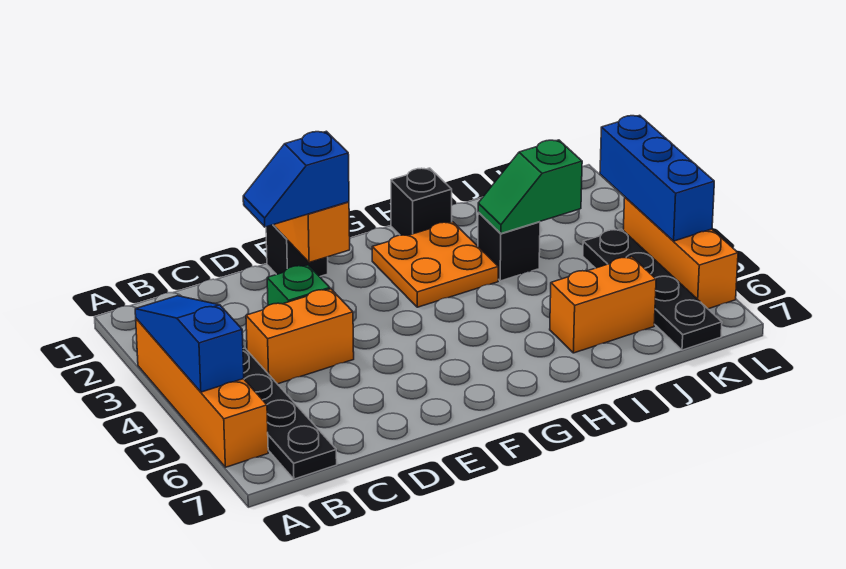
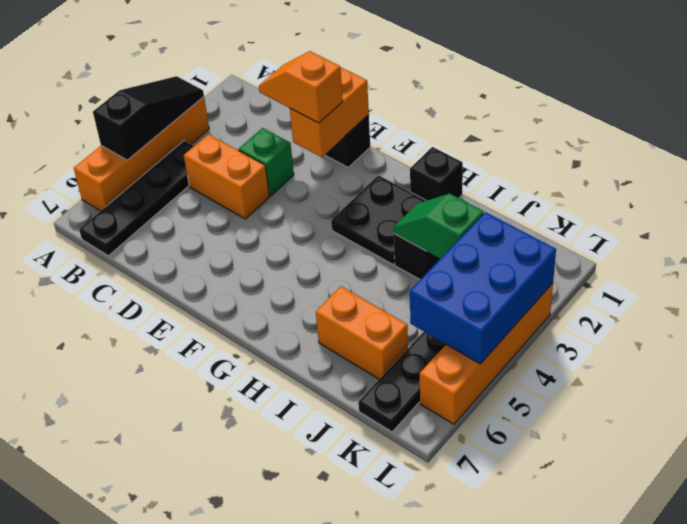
blue slope A3:A5 level 2 top 5 -> black slope A3:A5 level 2 top 5
blue slope D2:E2 level 3 top E -> orange slope D2:E2 level 3 top E
orange plate G2:H3 level 1 -> black plate G2:H3 level 1
blue brick L3:L5 level 2 -> blue brick K3:L5 level 2
orange brick L4:L6 level 1 -> orange brick L3:L6 level 1

